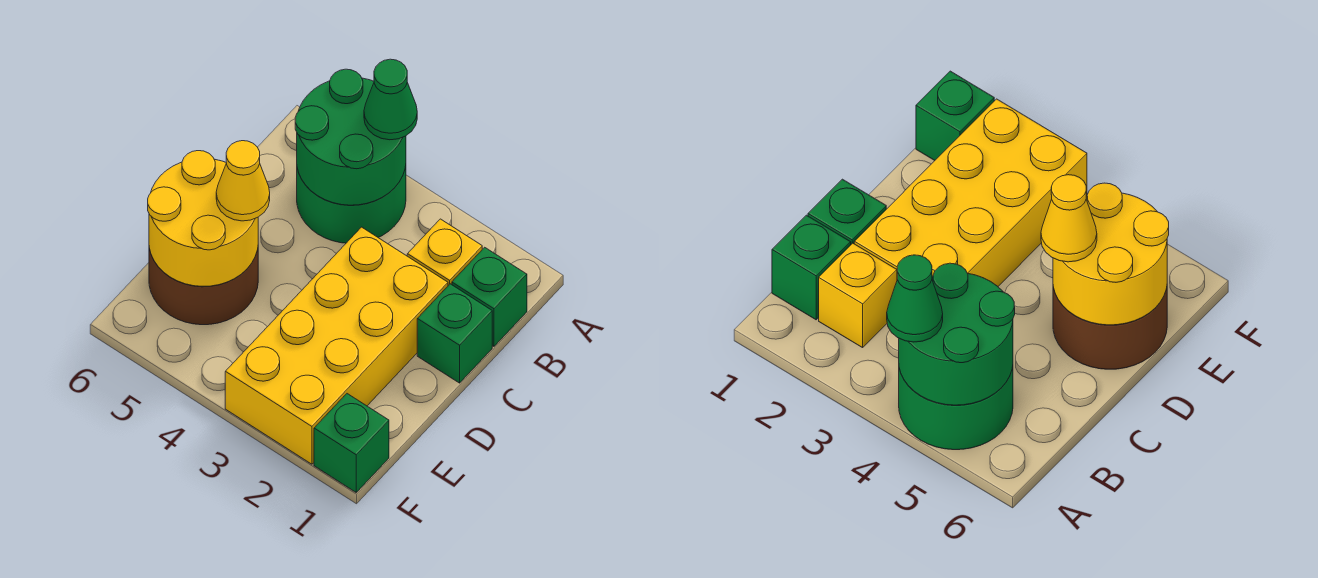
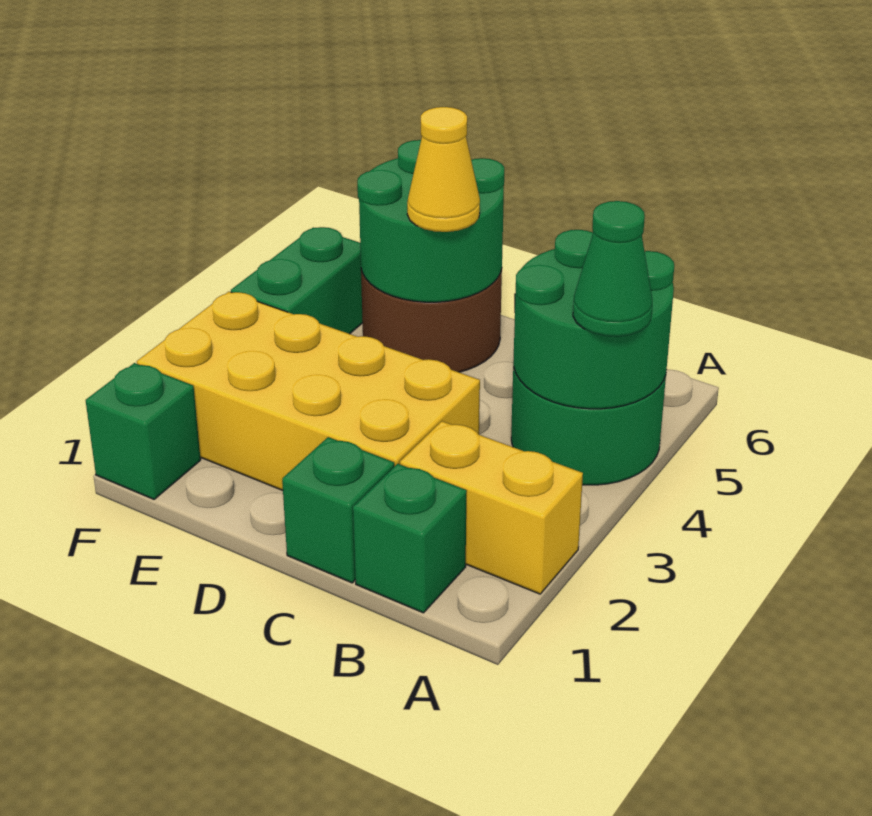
yellow brick B2 level 1 -> yellow brick A2:B2 level 1
yellow round brick D5:E6 level 2 -> green round brick D5:E6 level 2
none -> green brick F4:F5 level 1

